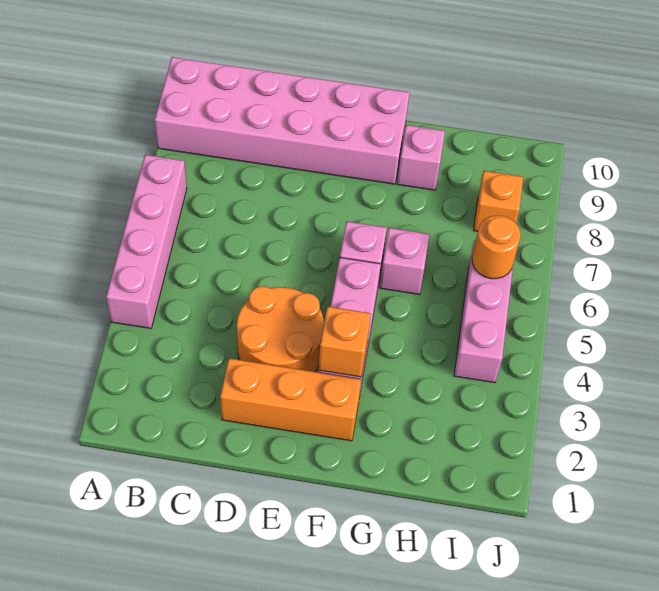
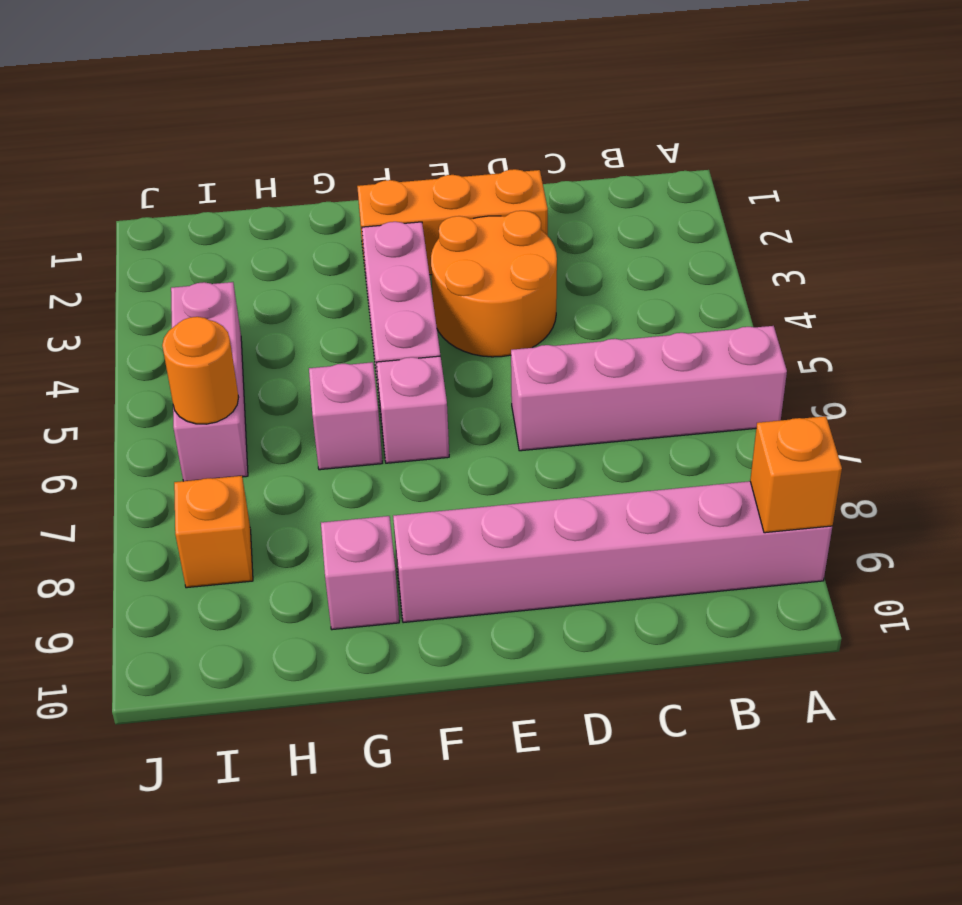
pink brick A4:A7 level 1 -> pink brick A6:D6 level 1
pink brick A9:F10 level 1 -> pink brick A9:F9 level 1
orange brick F3 level 2 -> orange brick A9 level 2

